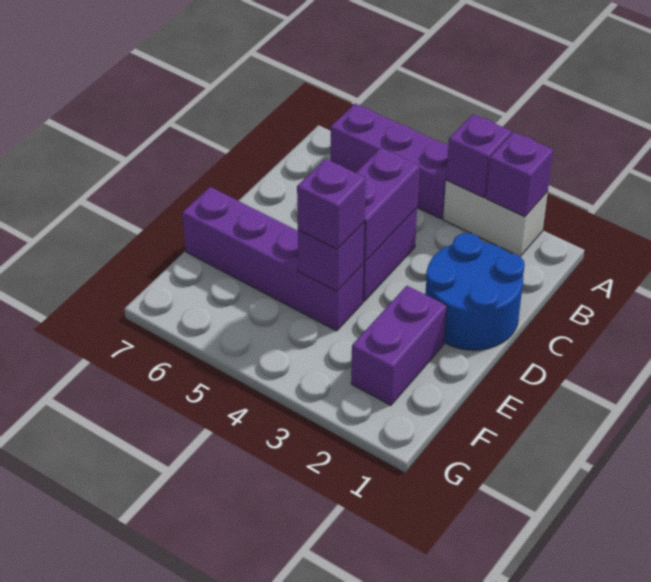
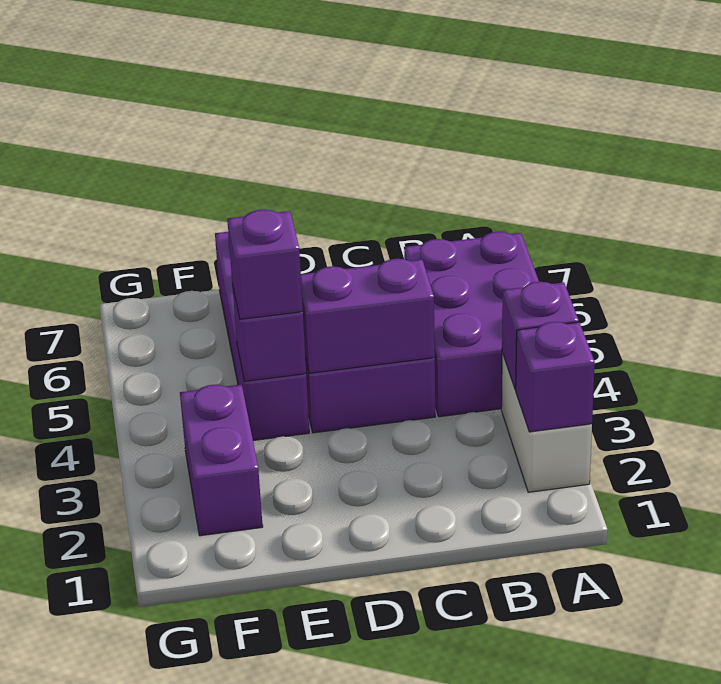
purple brick A4:A6 level 1 -> purple brick A4:B6 level 1
blue round brick C1:D2 level 1 -> none
purple brick E2:F2 level 1 -> purple brick F2:F3 level 1

